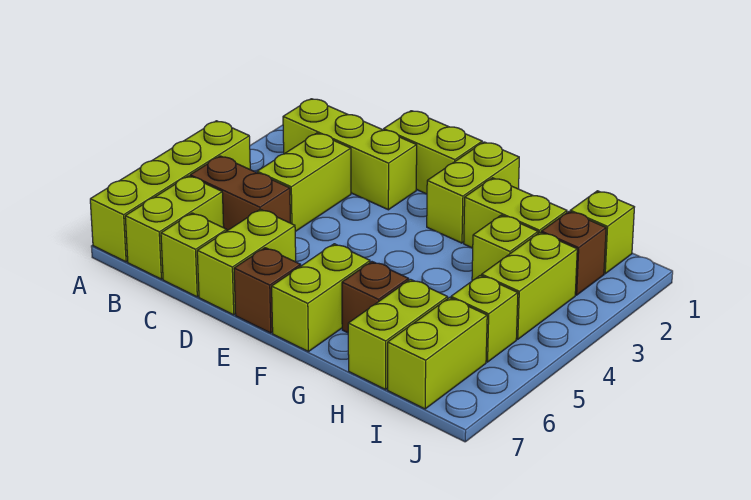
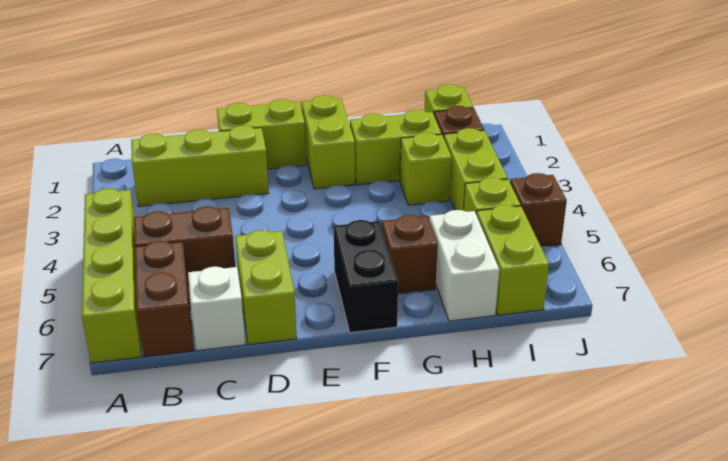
lime brick B6:B7 level 1 -> brown brick B6:B7 level 1
lime brick C3:C4 level 1 -> none
lime brick C7 level 1 -> white brick C7 level 1
brown brick E7 level 1 -> brown brick J5 level 1
lime brick F6:F7 level 1 -> black brick F6:F7 level 1
lime brick H6:H7 level 1 -> white brick H6:H7 level 1

